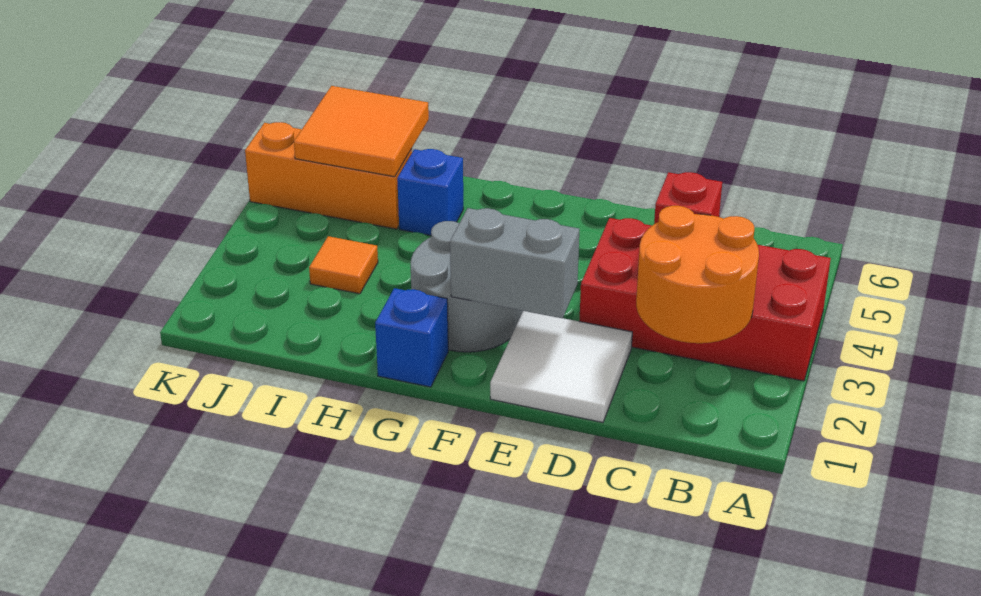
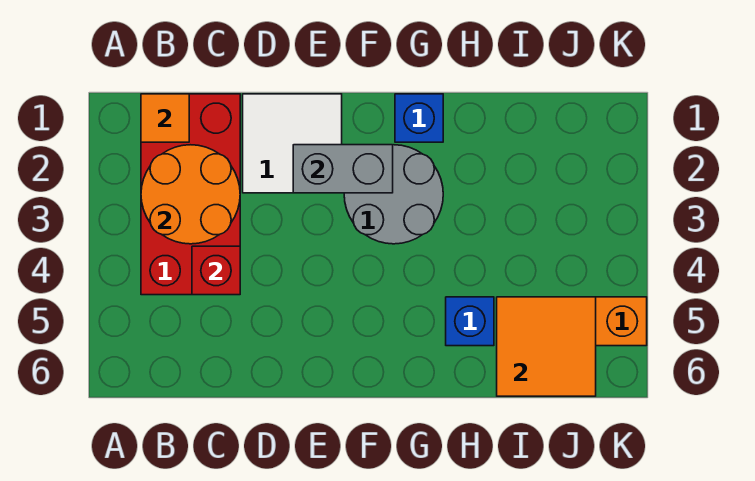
red brick A3:D4 level 1 -> red brick B1:C4 level 1
orange tile I3 level 1 -> orange tile B1 level 2

